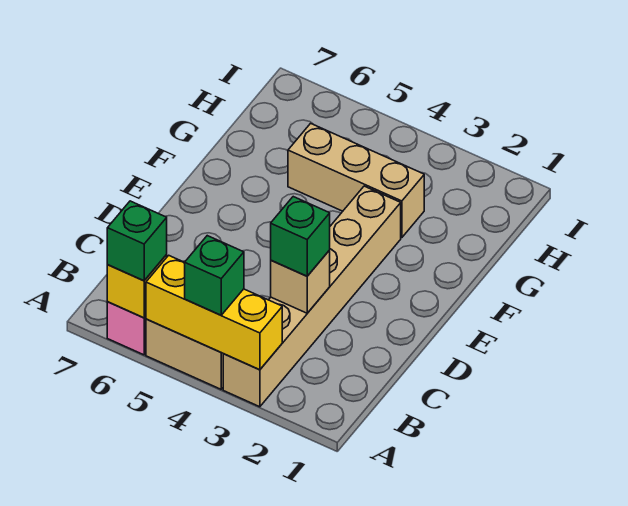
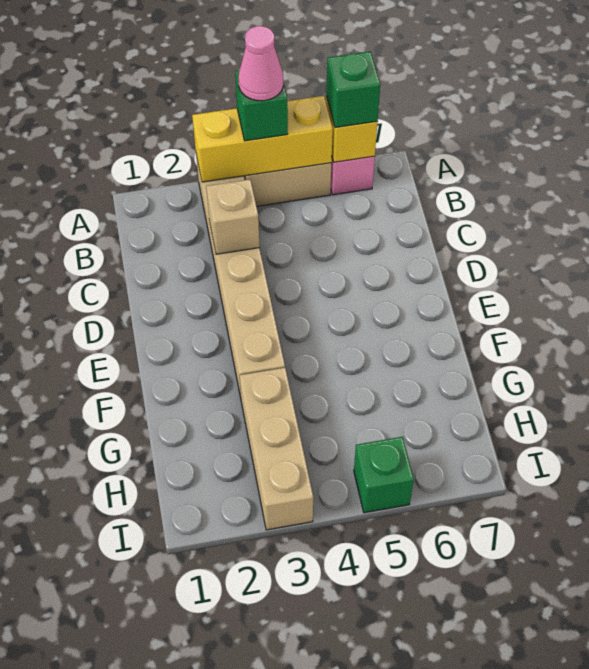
none -> pink cone A4 level 4
green brick C3 level 3 -> green brick I5 level 1
tan brick G3:G5 level 1 -> tan brick G3:I3 level 1

